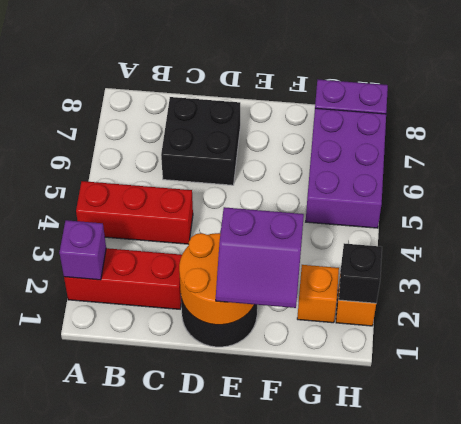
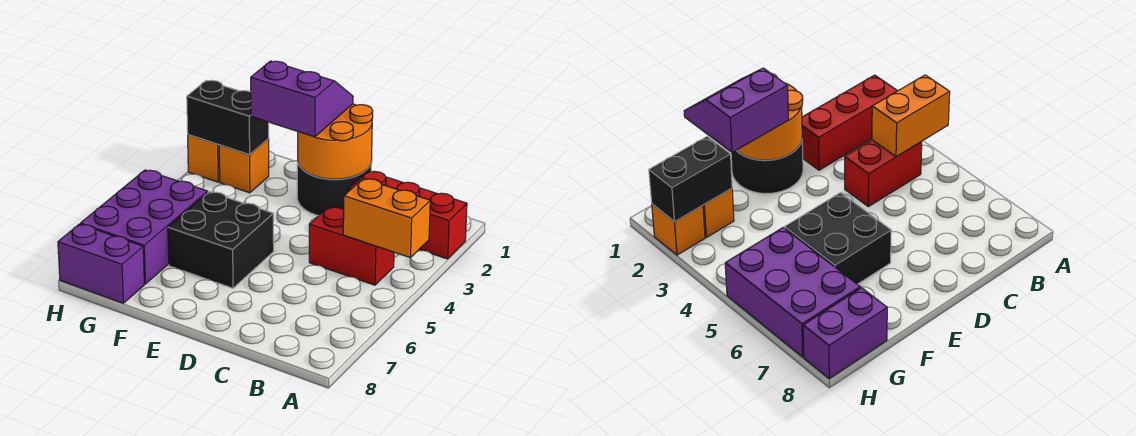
purple brick A2 level 2 -> none
red brick A4:C4 level 1 -> red brick B4:C4 level 1
none -> orange brick A4:B4 level 2
black brick C6:D7 level 1 -> black brick E5:F6 level 1
black brick H2 level 2 -> black brick G2:H2 level 2

